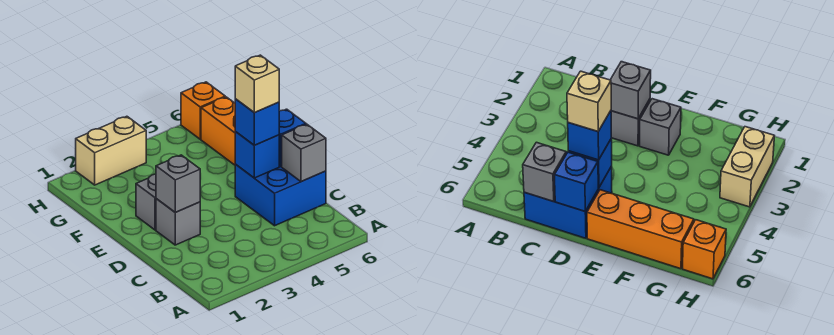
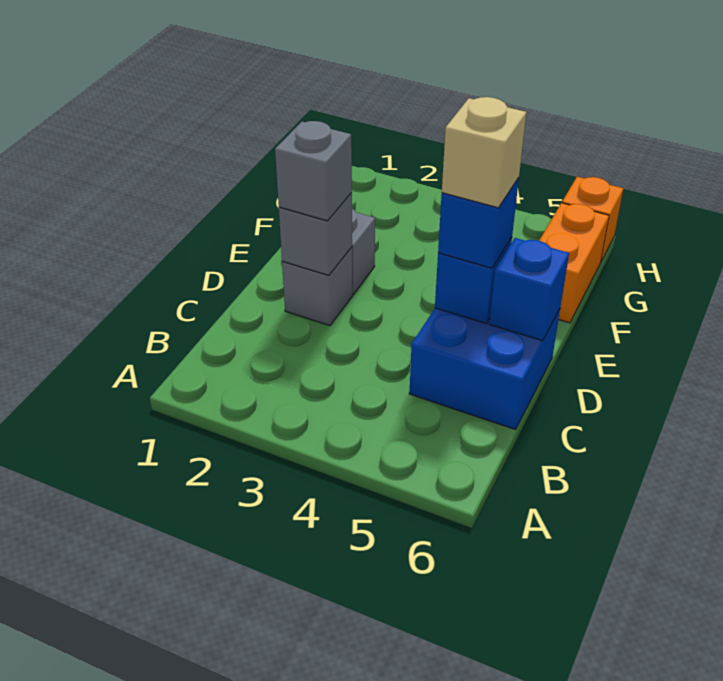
grey brick C6 level 2 -> grey brick D2 level 3
orange brick E6:G6 level 1 -> orange brick F6:G6 level 1
tan brick H2:H3 level 1 -> none

